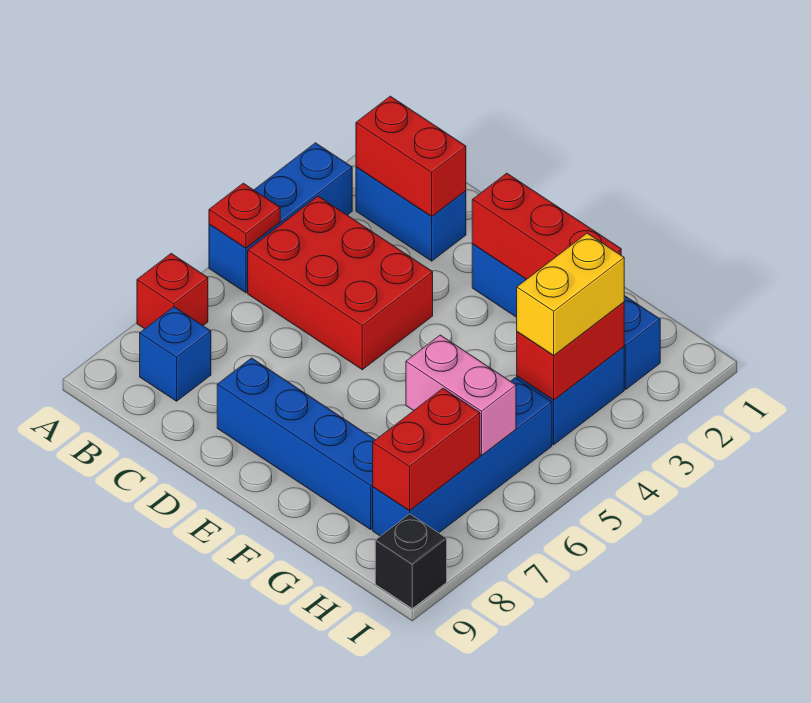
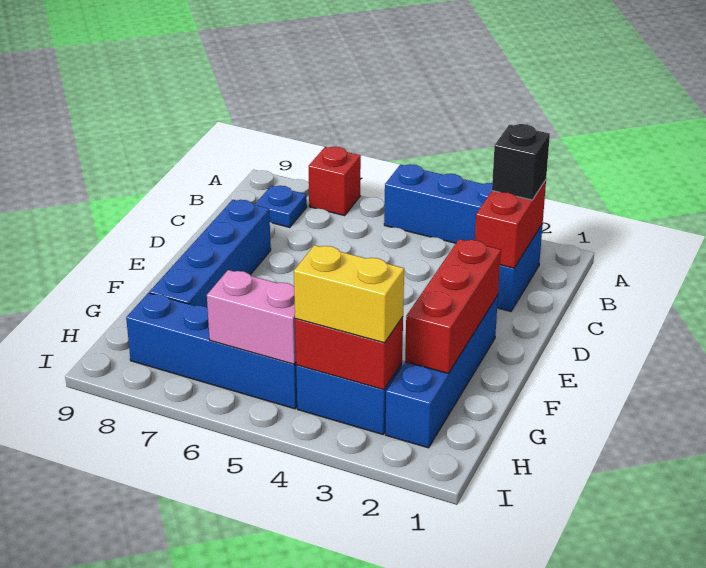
red plate A5 level 2 -> none
red brick B4:D5 level 1 -> none
blue brick B8 level 1 -> blue plate B8 level 1
pink brick G6:H6 level 2 -> pink brick H5:H6 level 2
red brick H7:H8 level 2 -> none
black brick I9 level 1 -> black brick B2 level 3

